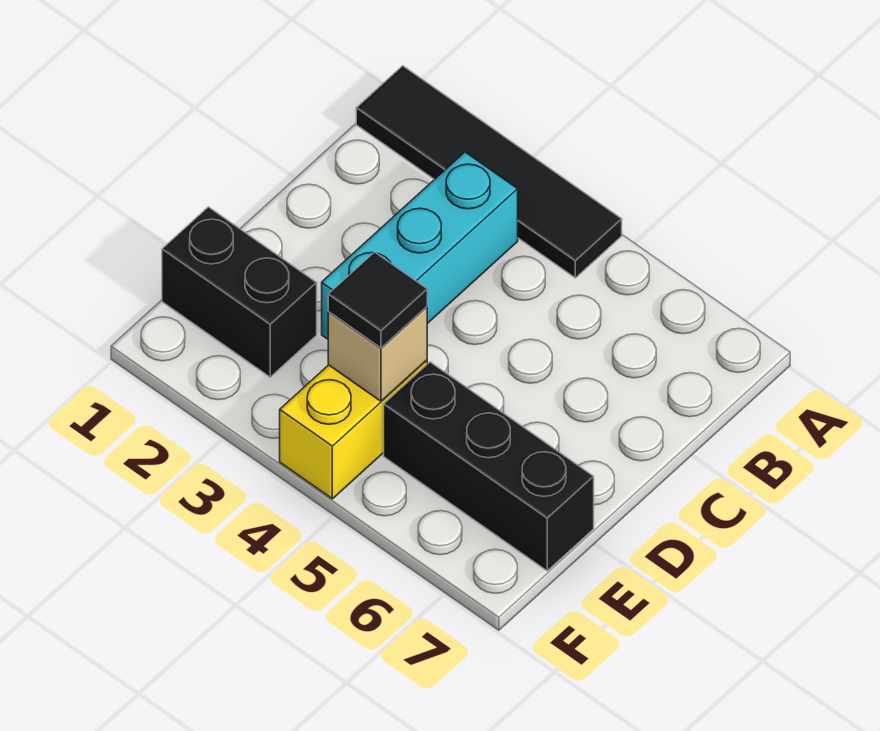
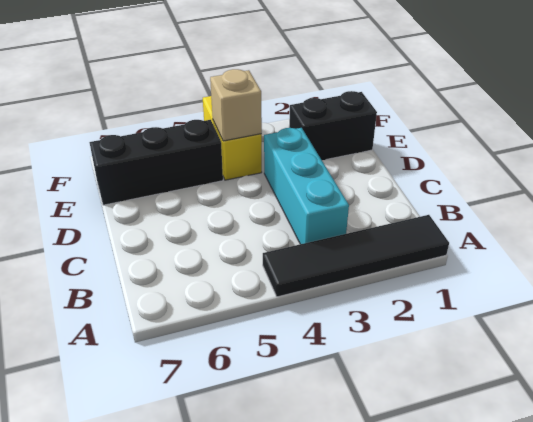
black tile E4 level 3 -> none

